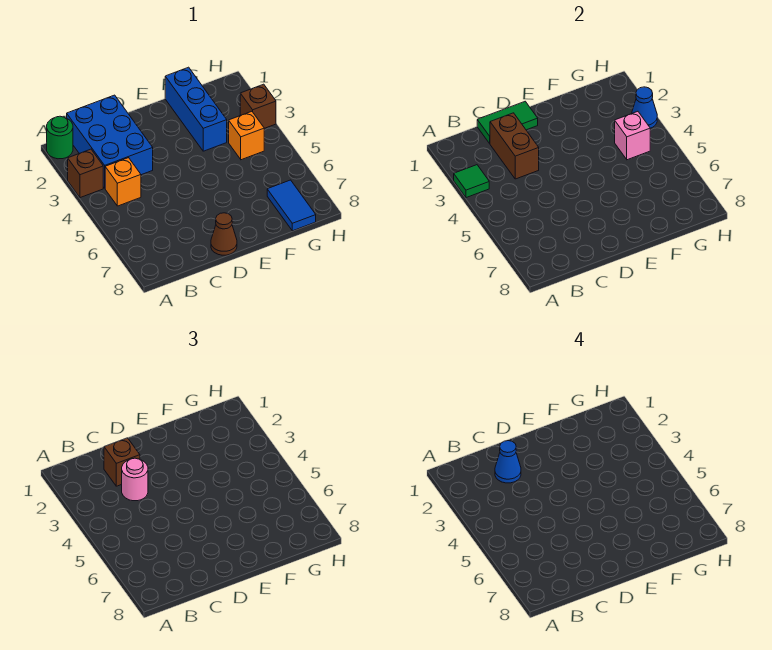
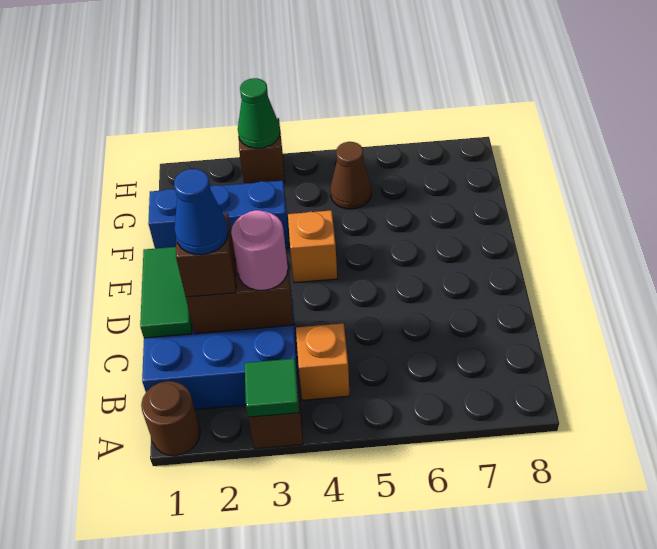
green round brick A1 level 1 -> brown round brick A1 level 1
brown cone D8 level 1 -> brown cone G5 level 1
orange brick G4 level 1 -> orange brick E4 level 1
pink brick G4 level 2 -> none
blue tile G7:G8 level 1 -> none
blue cone H3 level 2 -> green cone H3 level 2

